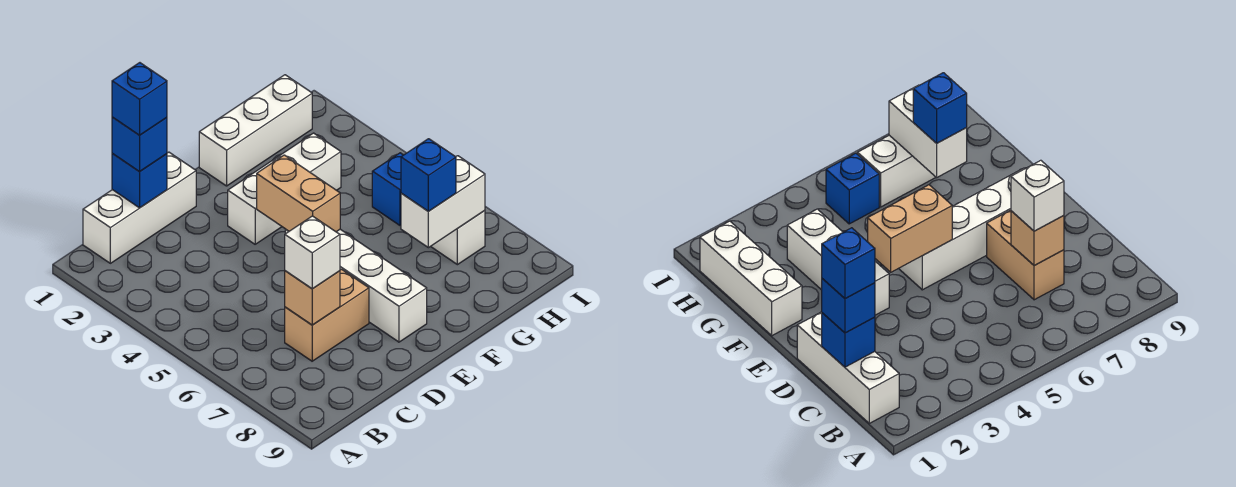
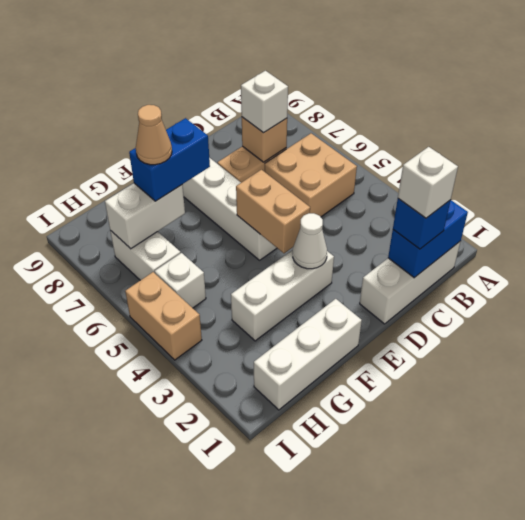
none -> tan brick B5:C6 level 1
blue brick C1 level 2 -> blue brick B1:C1 level 2
blue brick C1 level 4 -> white brick C1 level 4
none -> white cone E3 level 2
blue brick G7 level 3 -> blue brick F7:G7 level 3
none -> tan cone G7 level 4
blue brick H5 level 1 -> white brick H5 level 1
none -> tan brick I4:I5 level 1

